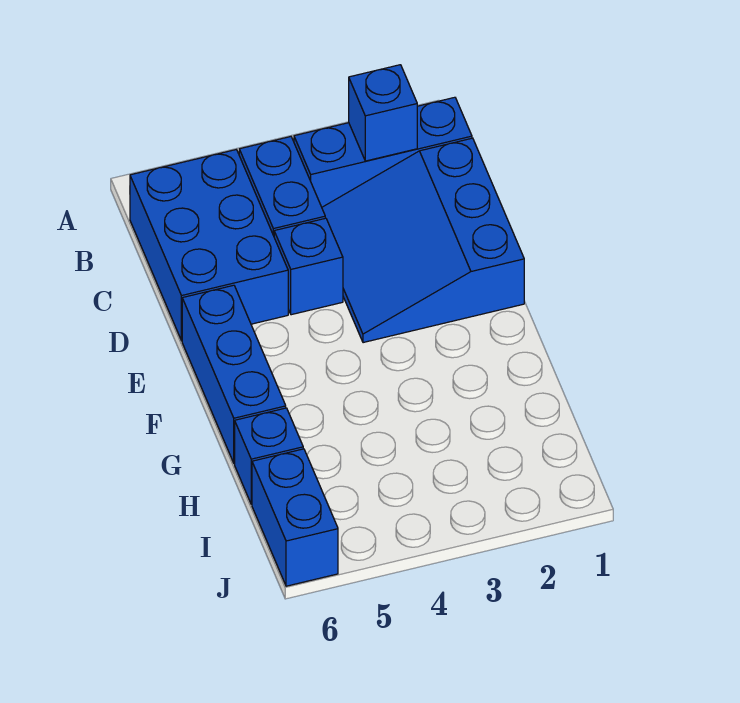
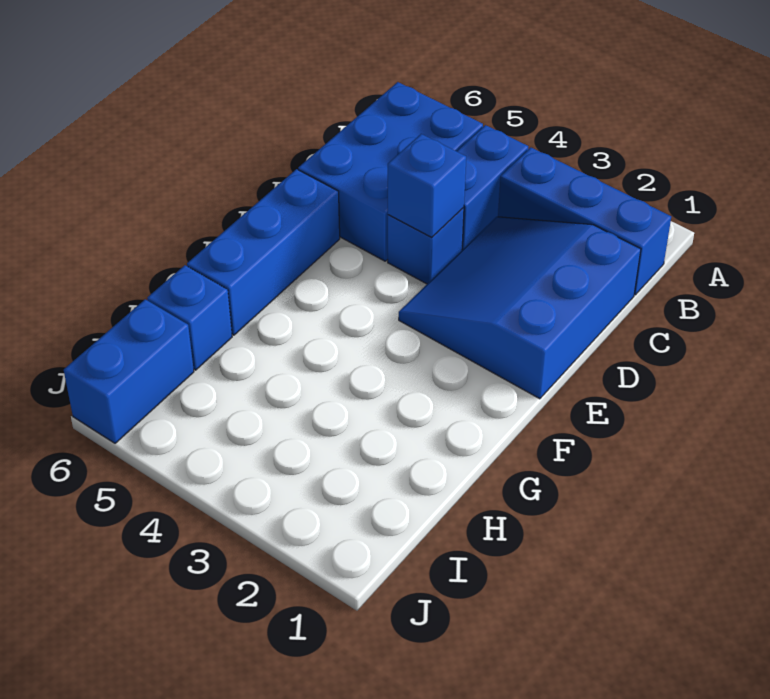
blue brick B2 level 2 -> blue brick D4 level 2

